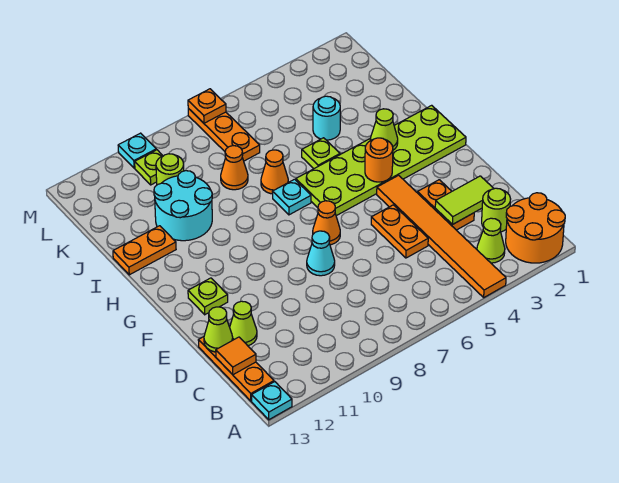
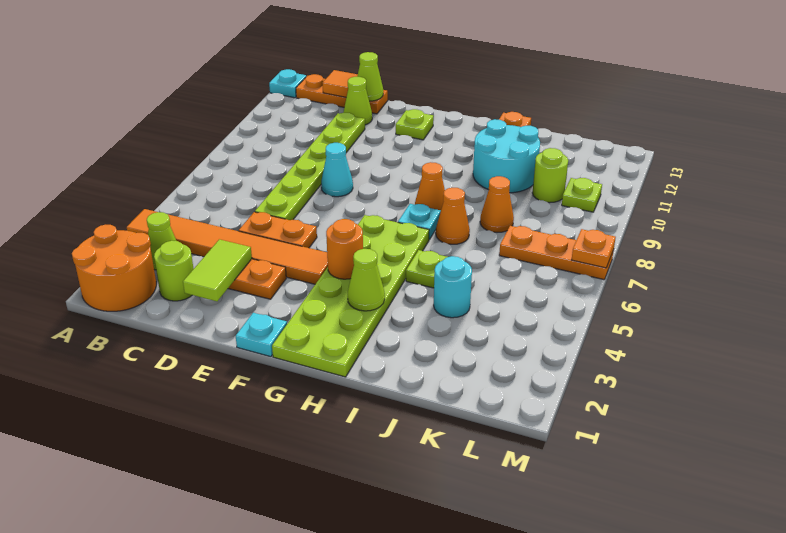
none -> lime plate D6:D11 level 1
orange cone F7 level 1 -> orange cone H8 level 1
cyan plate M10 level 1 -> cyan plate F1 level 1

